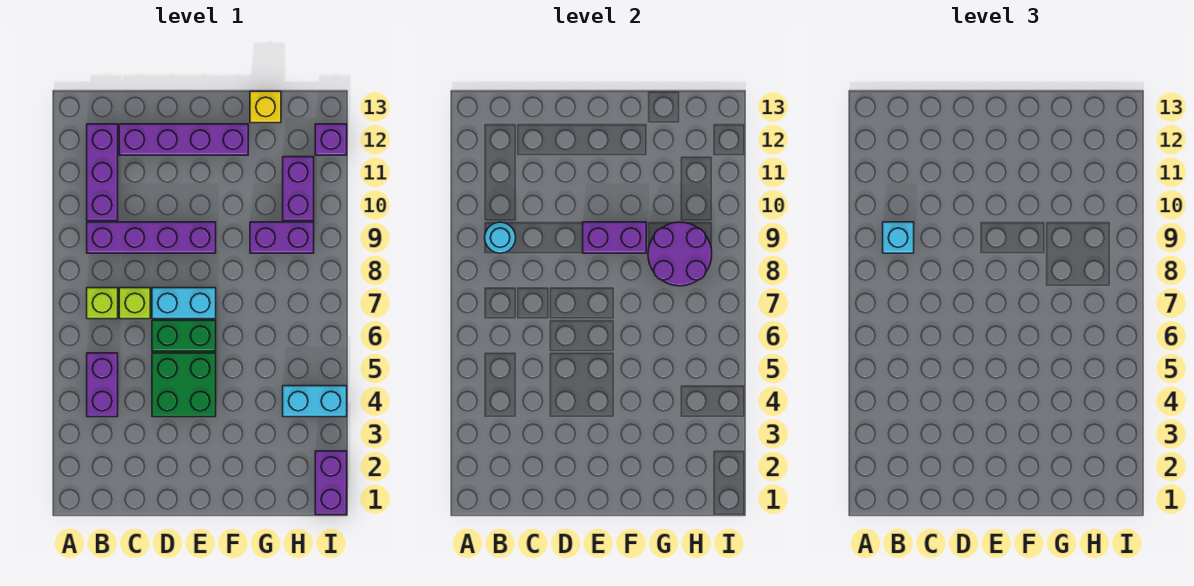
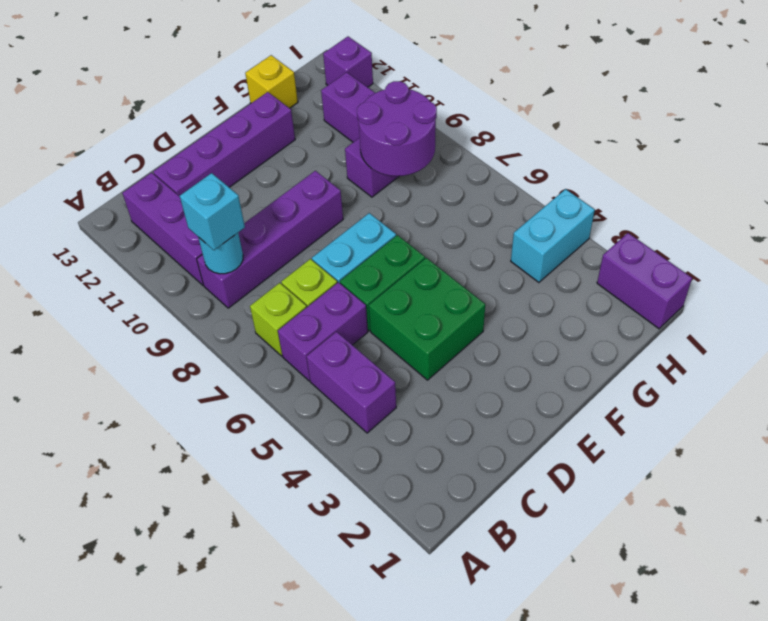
purple brick E9:F9 level 2 -> purple brick B6:C6 level 1

